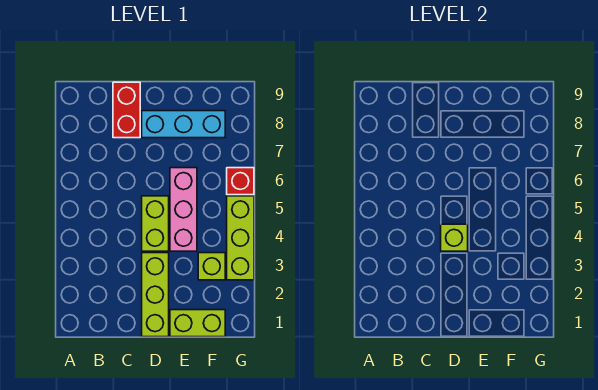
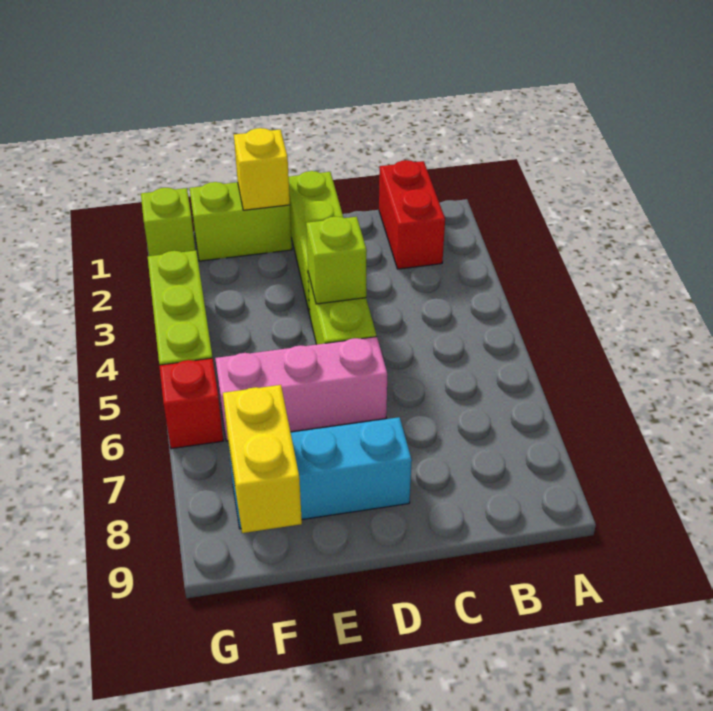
red brick C8:C9 level 1 -> red brick B1:B2 level 1
none -> yellow brick E1 level 2
pink brick E4:E6 level 1 -> pink brick D6:F6 level 1
lime brick F3 level 1 -> lime brick G1 level 1
none -> yellow brick F8:F9 level 2

